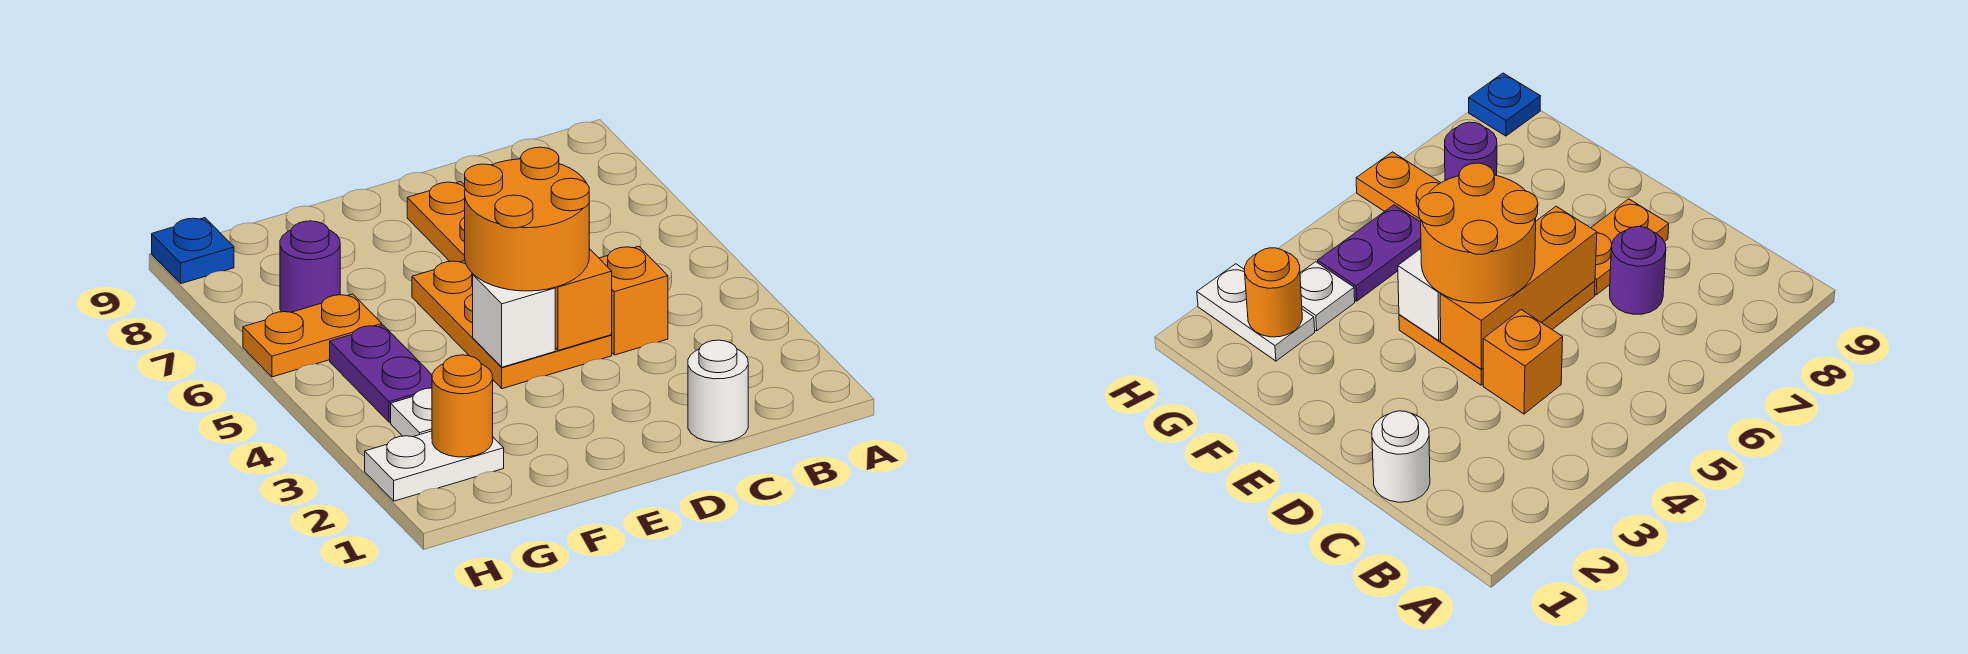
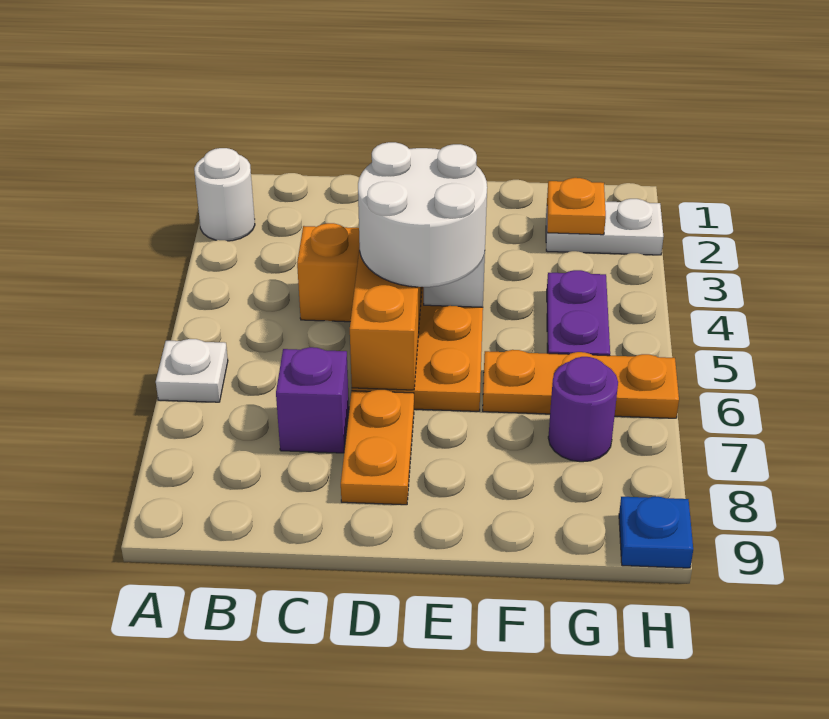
white round brick C1 level 1 -> white round brick A2 level 1
purple round brick C7 level 1 -> purple brick C7 level 1
orange round brick D4:E5 level 3 -> white round brick D4:E5 level 3
orange round brick G2 level 2 -> orange plate G2 level 2
white plate G3 level 1 -> white plate A6 level 1
orange plate G6:H6 level 1 -> orange plate F6:H6 level 1

